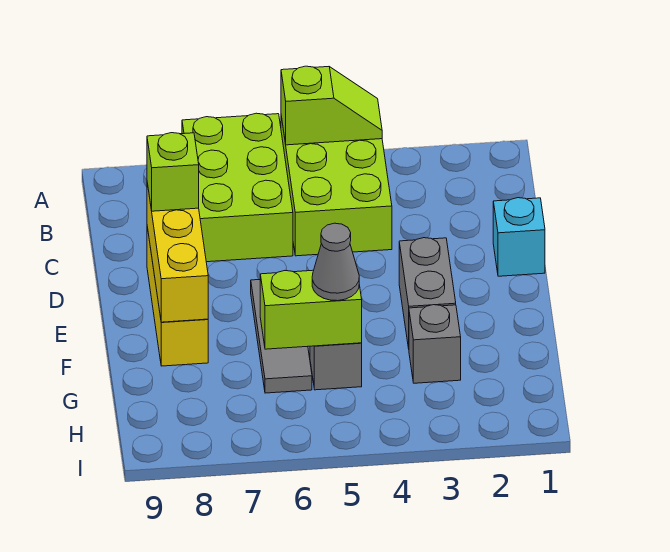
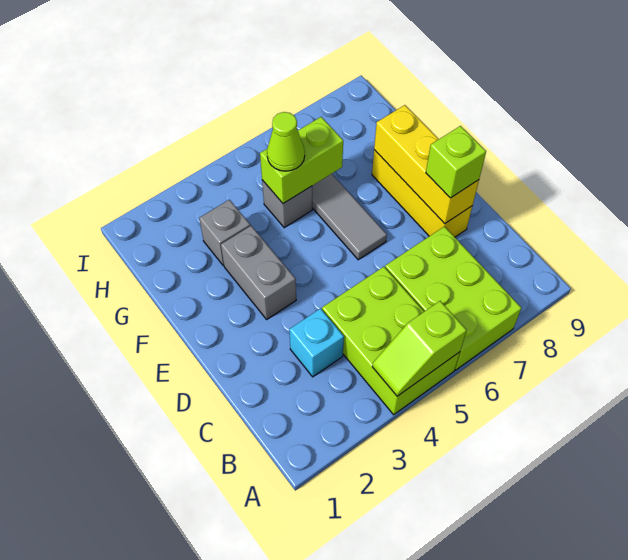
cyan brick D1 level 1 -> cyan brick C3 level 1
grey cone G5 level 3 -> lime cone G5 level 3

